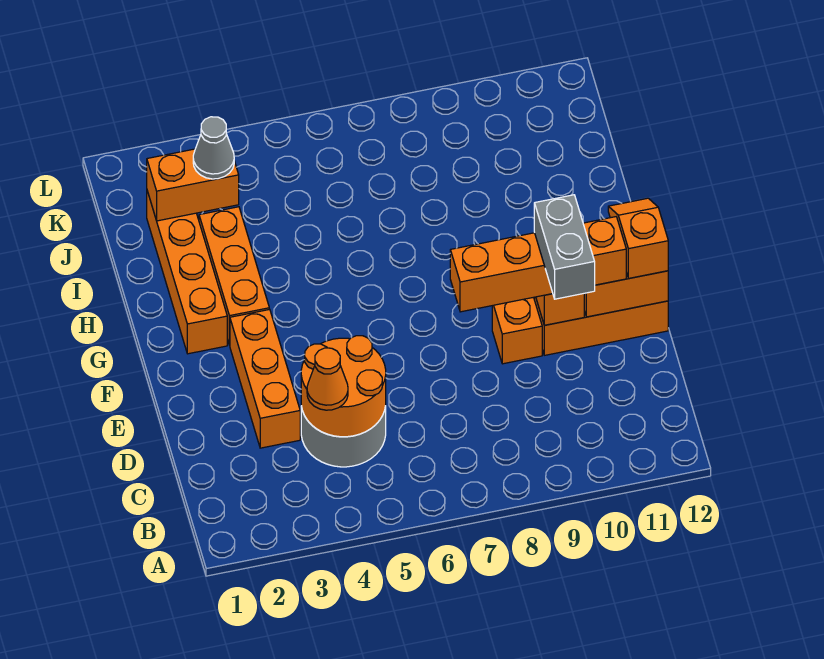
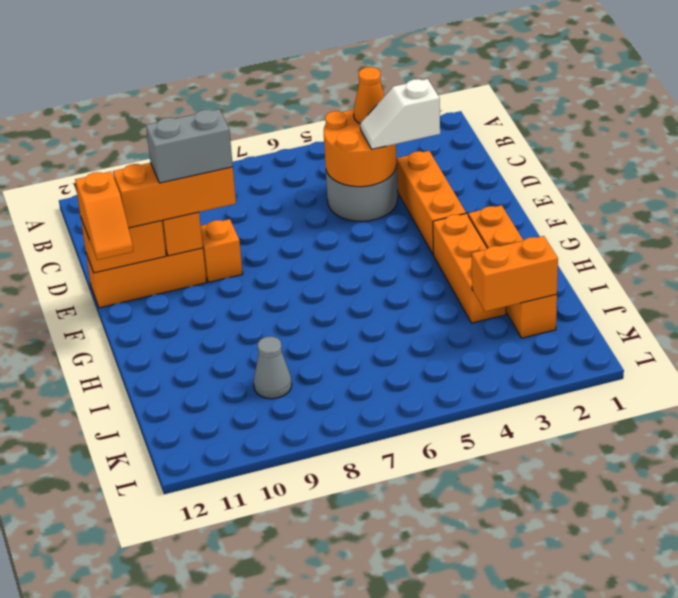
none -> white slope D3:D4 level 3 top 3
grey brick D10:E10 level 4 -> grey brick E9:E10 level 4
orange brick E8:E11 level 3 -> orange brick E9:E11 level 3
grey cone J3 level 3 -> grey cone J9 level 1

